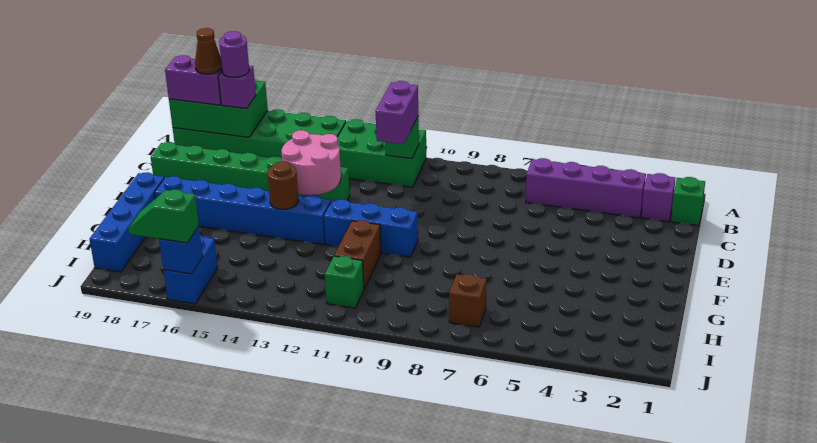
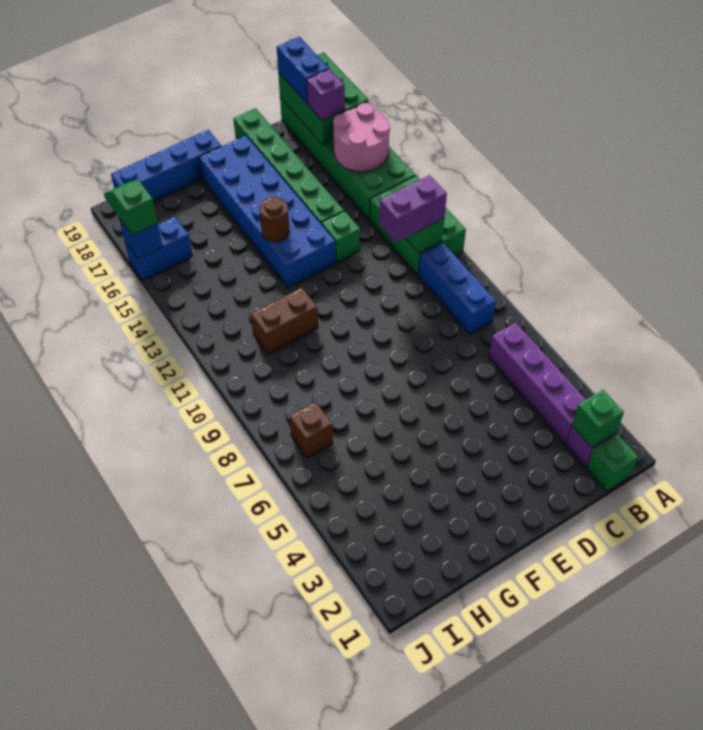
purple round brick B17 level 4 -> none
purple brick B18:B19 level 3 -> blue brick B18:B19 level 3
brown cone B18 level 4 -> none
pink round brick D13:E14 level 2 -> pink round brick A15:B16 level 2
blue brick F10:F12 level 1 -> blue brick B8:B10 level 1
blue brick F13:F18 level 1 -> blue brick E13:F18 level 1
green brick I11 level 1 -> green brick B2 level 2

